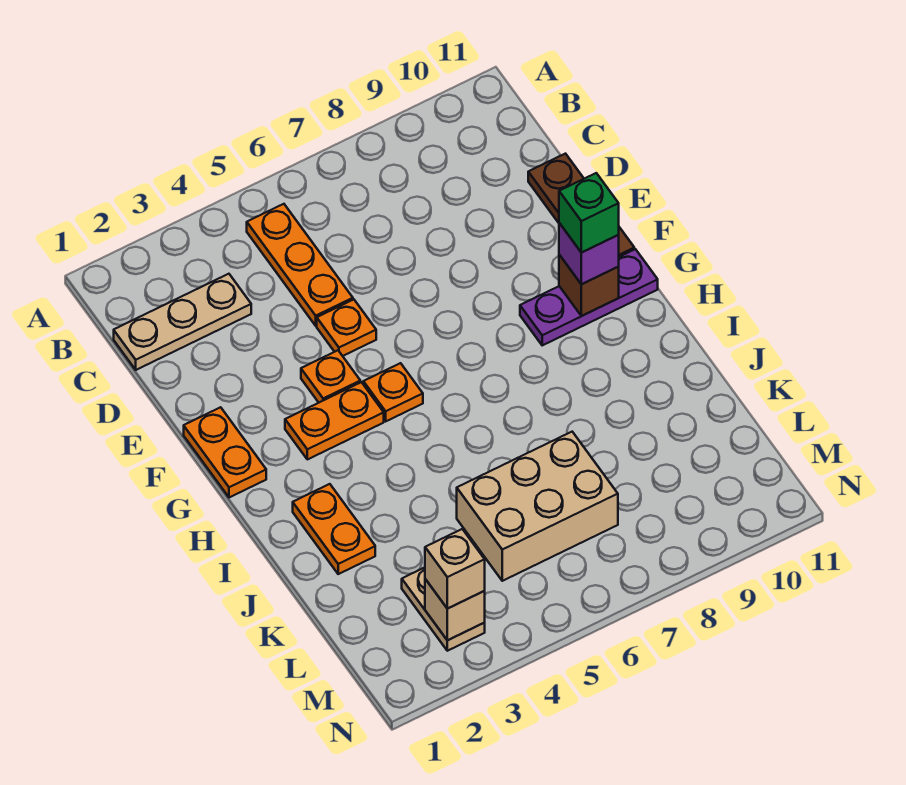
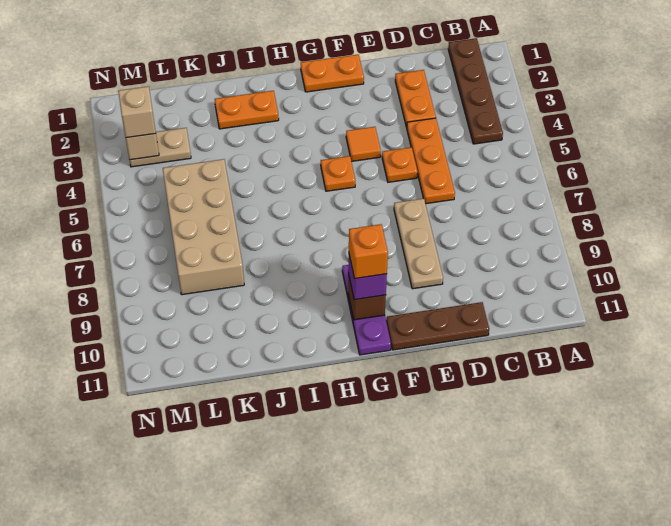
none -> brown plate B1:B4 level 1
orange plate B5:D5 level 1 -> orange plate D4:D6 level 1
tan plate C1:C3 level 1 -> tan plate E7:E9 level 1
orange plate F4 level 1 -> orange tile F4 level 1
orange plate G3:G4 level 1 -> orange plate D2:D3 level 1
green brick G10 level 4 -> orange brick G10 level 4
tan brick K5:L7 level 1 -> tan brick K5:L8 level 1

